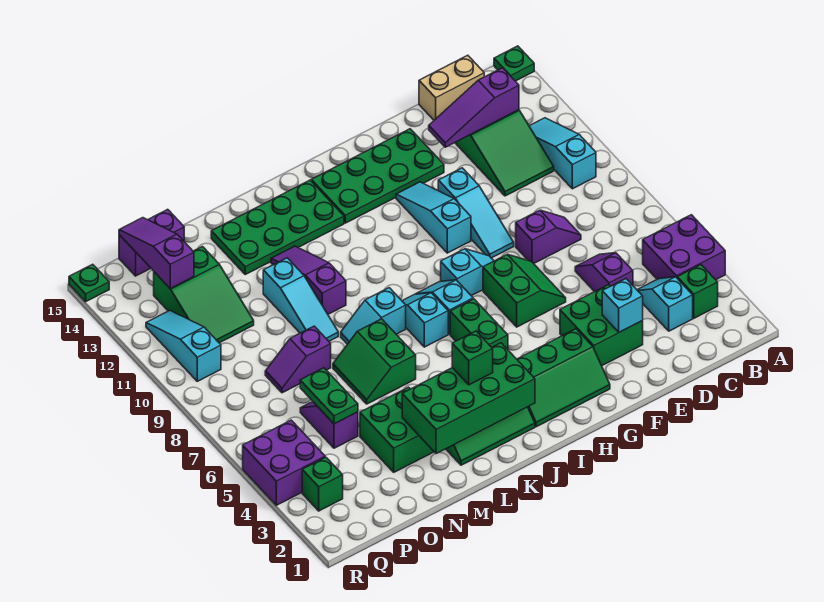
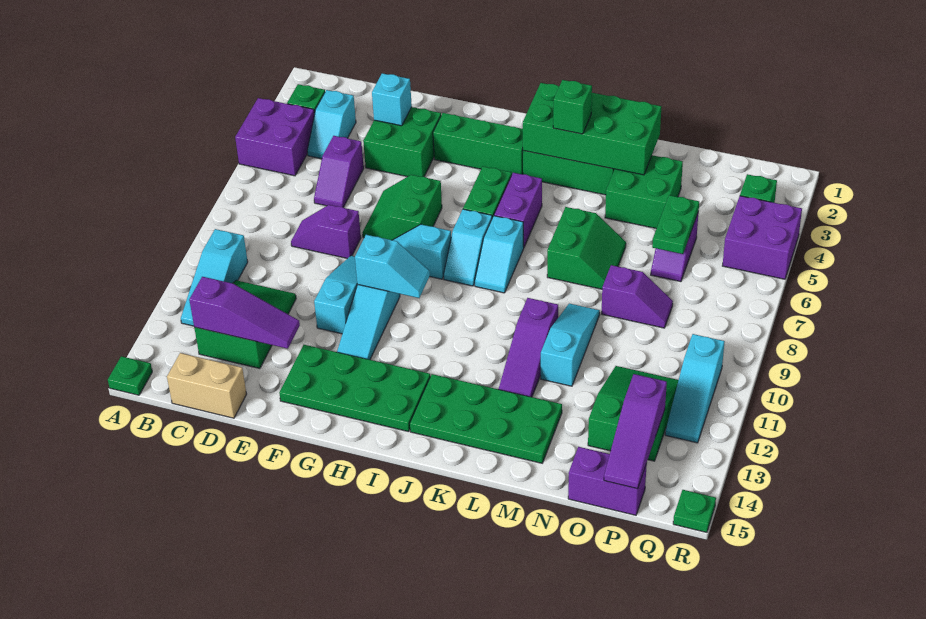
none -> purple brick J5:J6 level 1
cyan slope K8:L8 level 1 top K -> cyan slope G10:H10 level 2 top G

